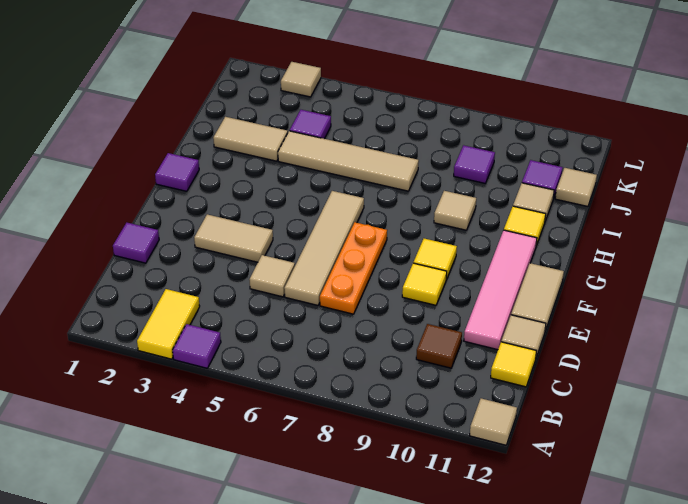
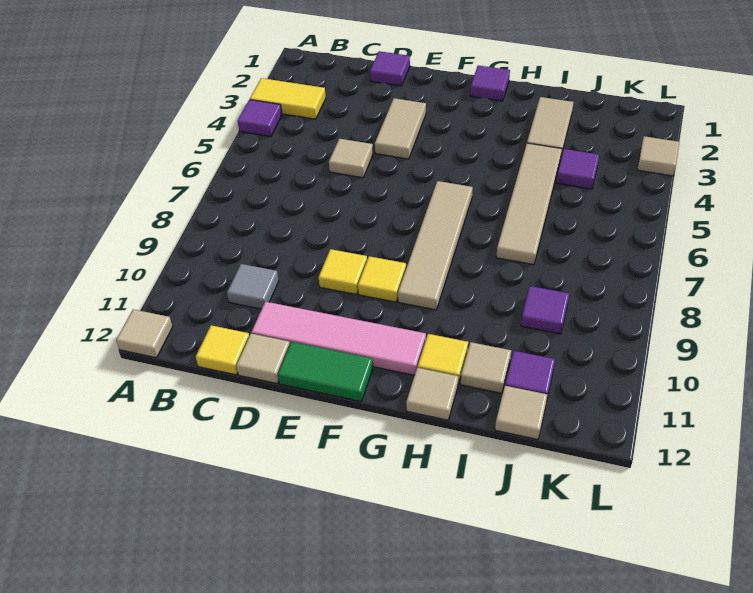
brown tile C10 level 1 -> grey tile C10 level 1
tan tile D6:G6 level 1 -> tan tile G6:G9 level 1
orange plate D7:F7 level 1 -> none
tan tile E12:F12 level 1 -> green tile E12:F12 level 1
tan tile H9 level 1 -> tan tile H12 level 1

